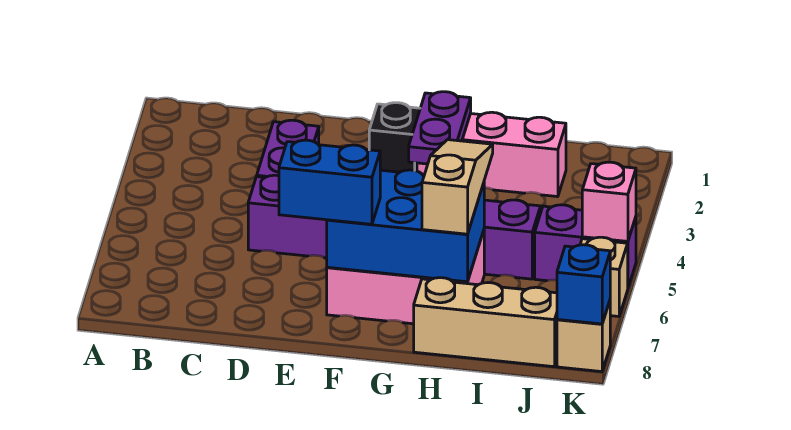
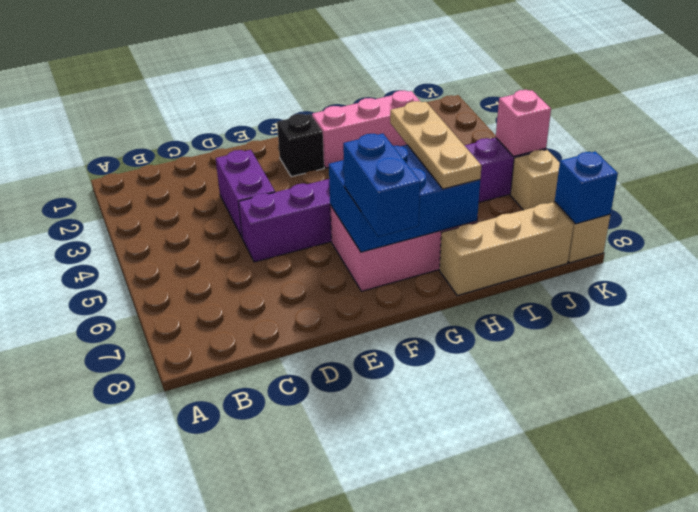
blue brick E7:F7 level 3 -> blue brick F7:F8 level 3
purple plate G2:G3 level 2 -> none
tan slope H5:H7 level 3 top 7 -> tan plate H5:H7 level 3

